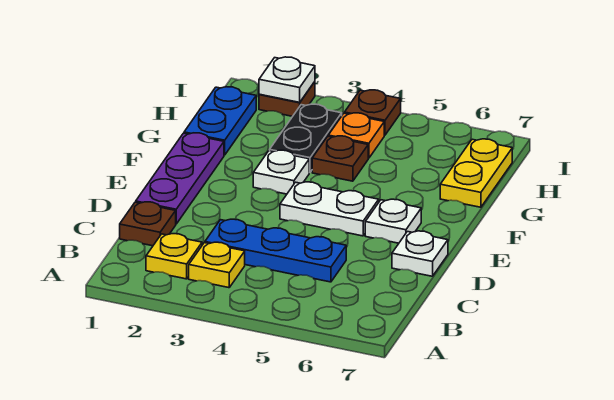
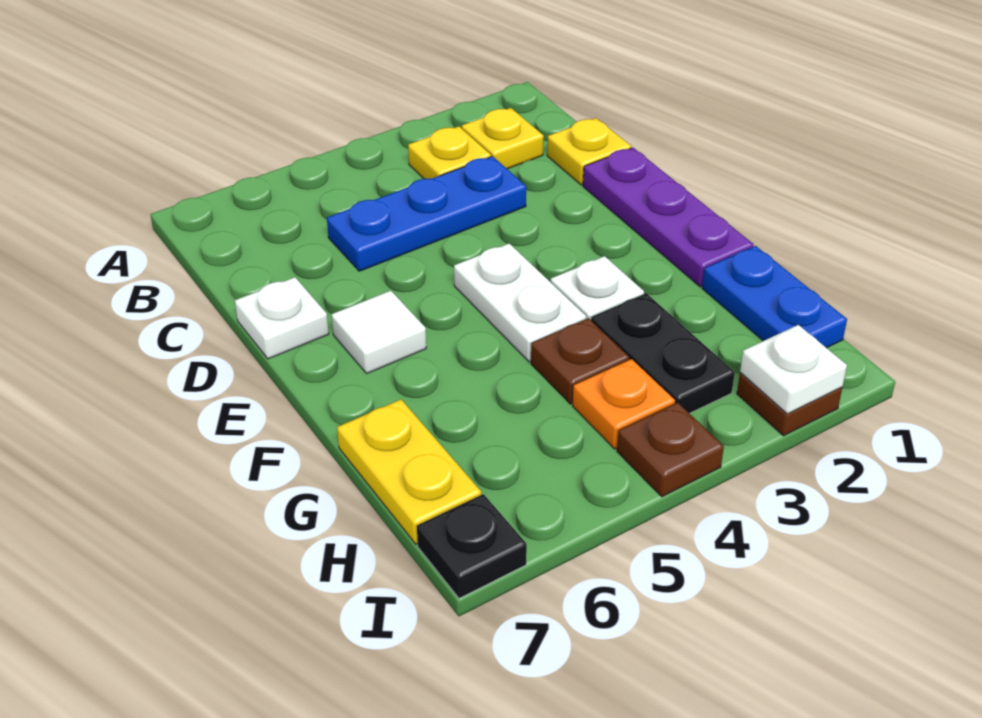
brown plate C1 level 1 -> yellow plate C1 level 1
white plate E4:E5 level 1 -> white plate E4:F4 level 1
white plate E6 level 1 -> white tile E6 level 1
none -> black plate I7 level 1

